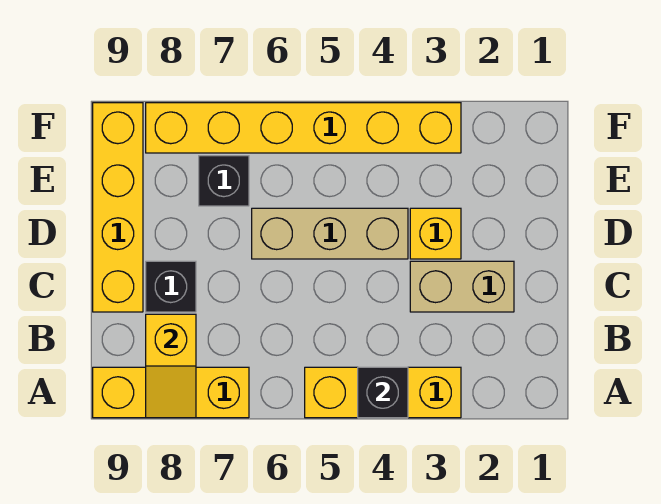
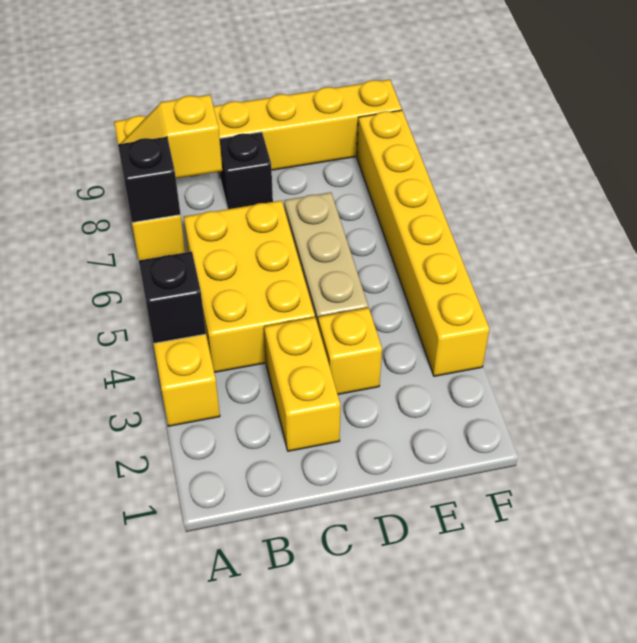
none -> yellow brick B4:C6 level 1
tan brick C2:C3 level 1 -> yellow brick C2:C3 level 1
black brick E7 level 1 -> black brick A7 level 2

